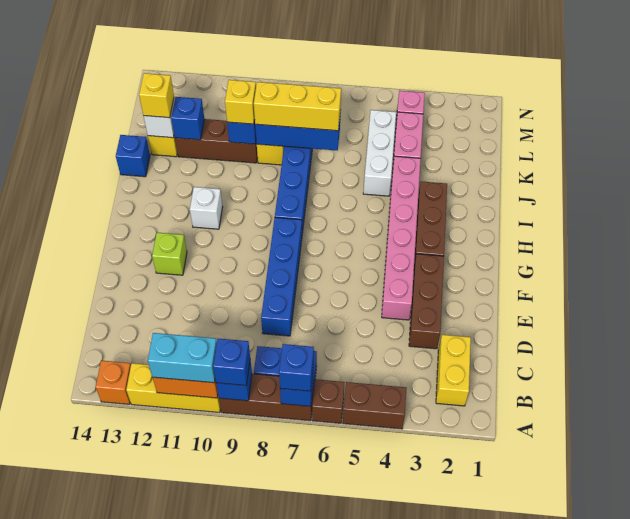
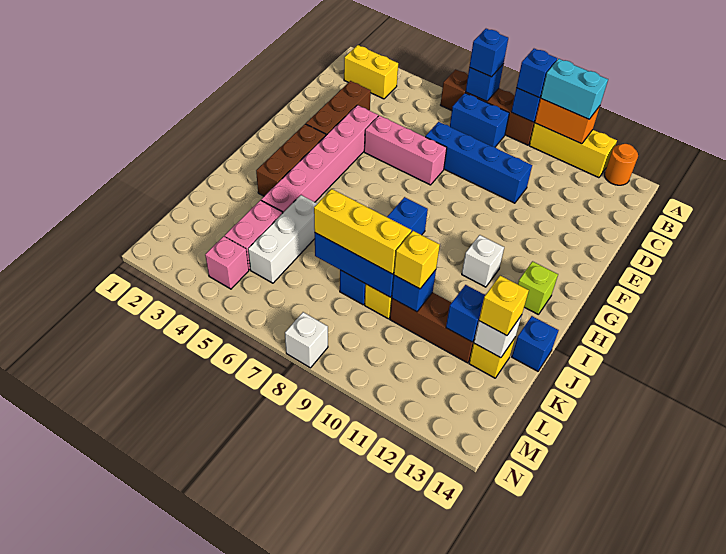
brown brick A4:A5 level 1 -> none
orange brick A13 level 1 -> orange round brick A13 level 1
yellow brick B2:C2 level 1 -> yellow brick B2:B3 level 1
blue brick D8:G8 level 1 -> blue brick D7:D10 level 1
none -> pink brick E5:E7 level 1
lime brick F12 level 1 -> lime brick H13 level 1
none -> white brick N8 level 1

